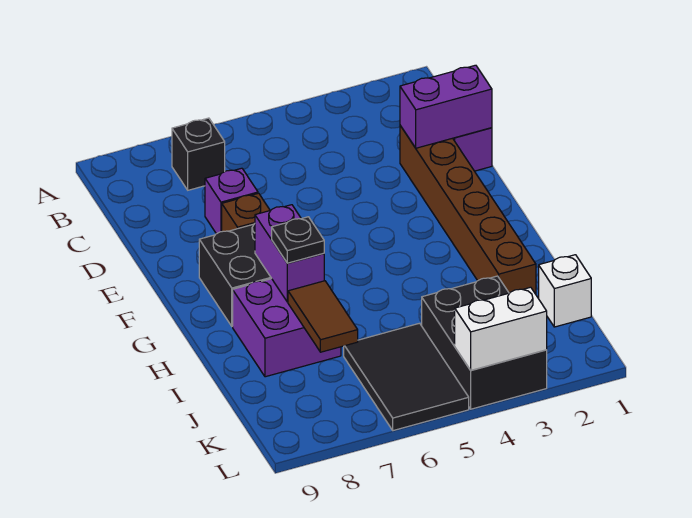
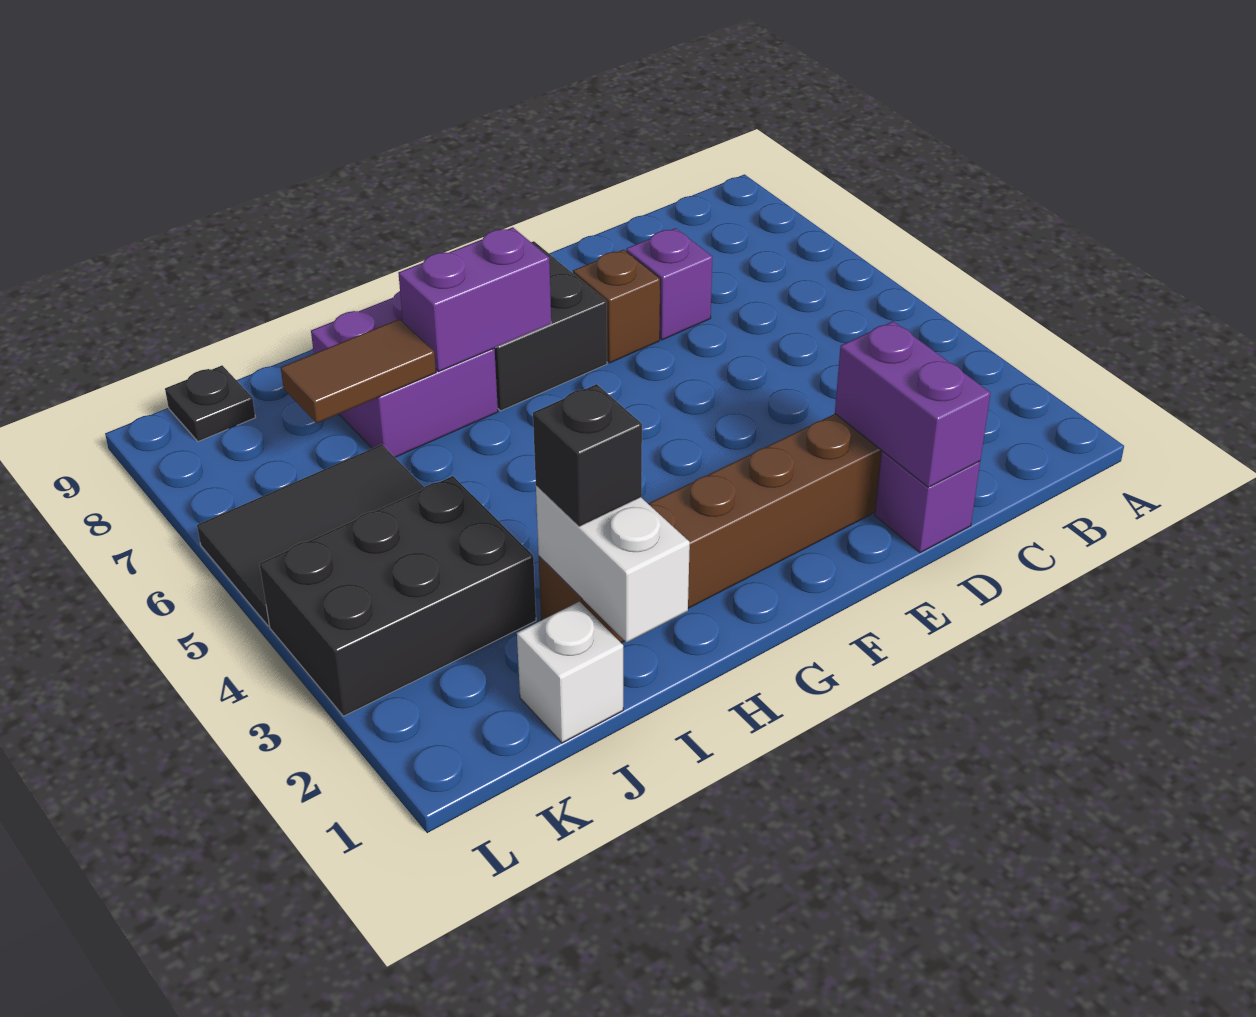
black brick B7 level 1 -> black brick I2 level 3
black plate H7 level 3 -> black plate K9 level 1
white brick L3:L4 level 2 -> white brick I1:I2 level 2

